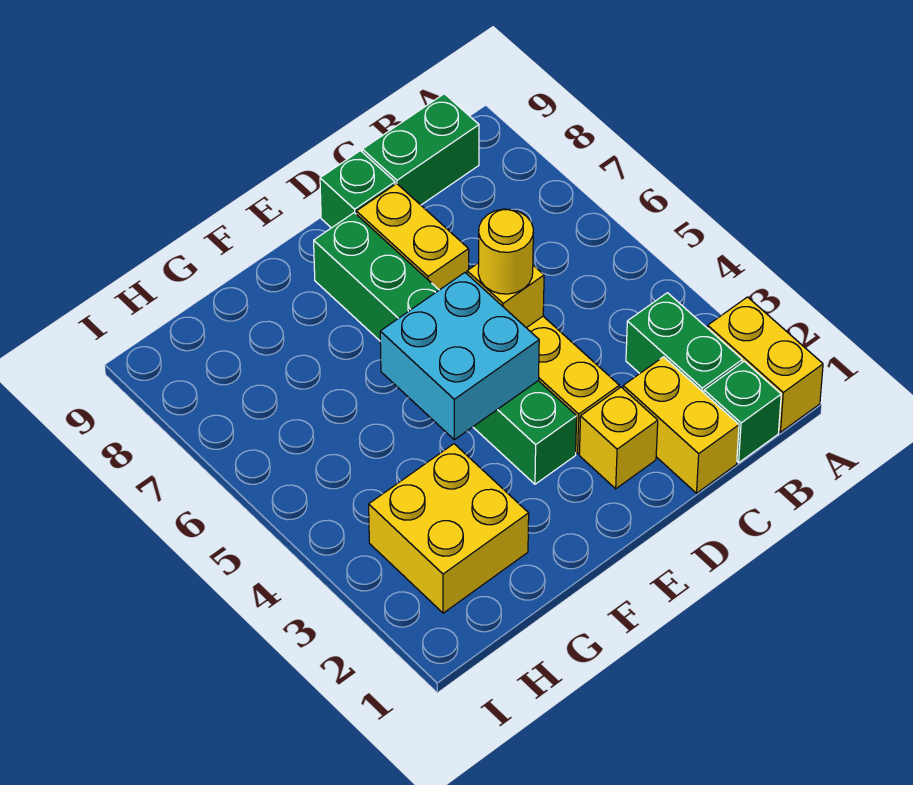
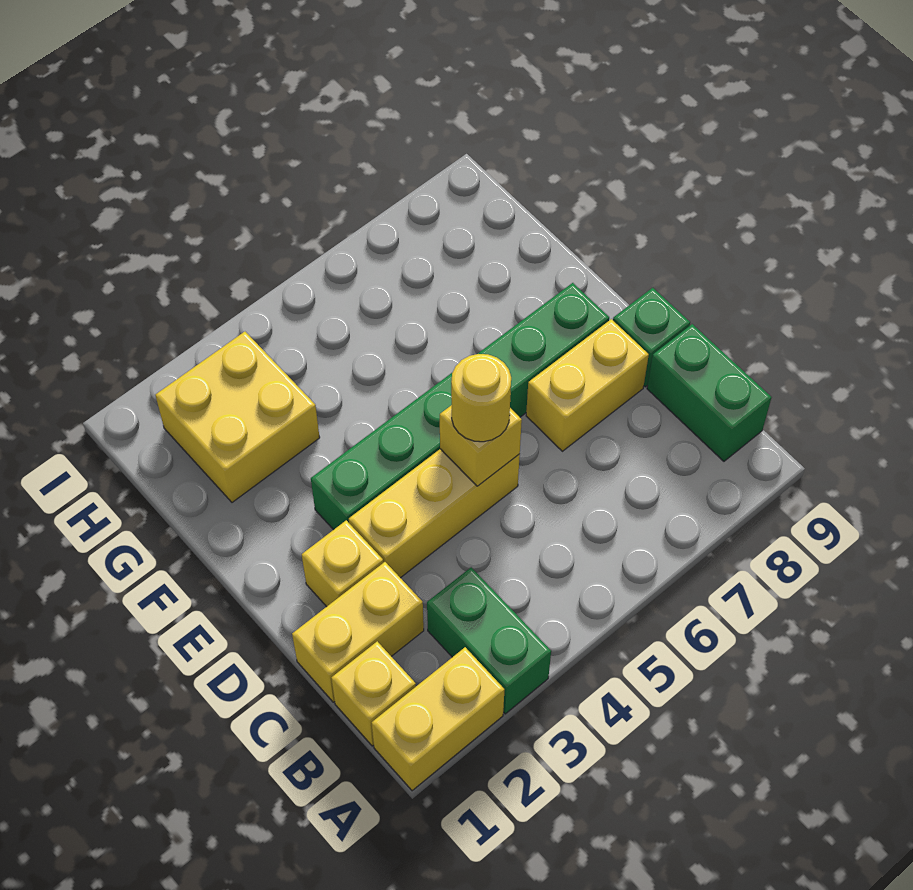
green brick B1 level 1 -> yellow brick B1 level 1
green brick B2:B3 level 1 -> green brick A3:B3 level 1
cyan brick E4:F5 level 2 -> none

